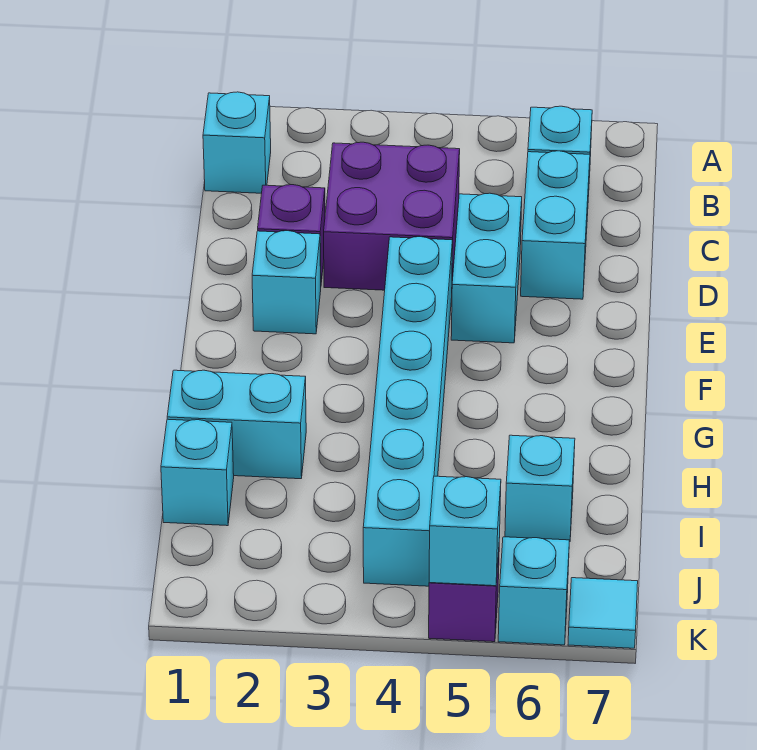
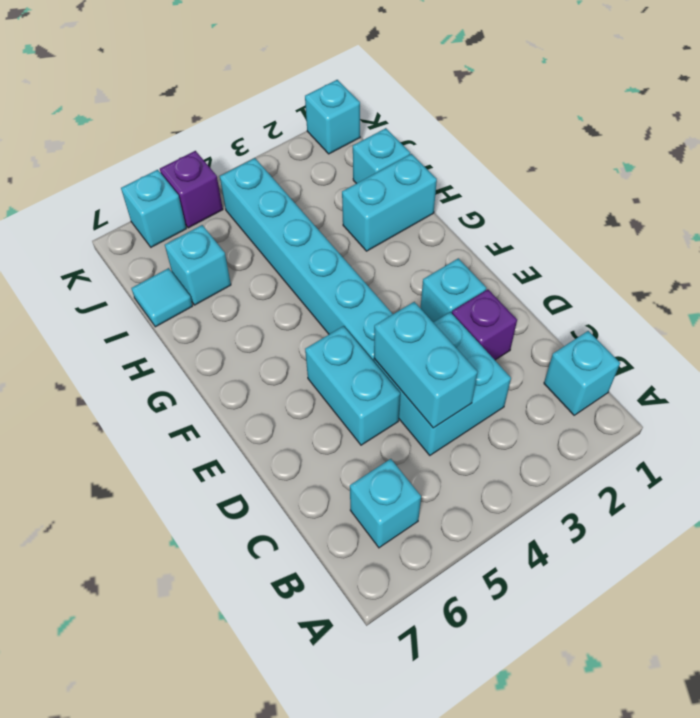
purple brick C3:D4 level 1 -> cyan brick C3:D4 level 1
cyan brick C6:D6 level 1 -> cyan brick C4:D4 level 2
cyan brick K5 level 2 -> cyan brick K1 level 1
cyan tile K7 level 1 -> cyan tile I7 level 1

